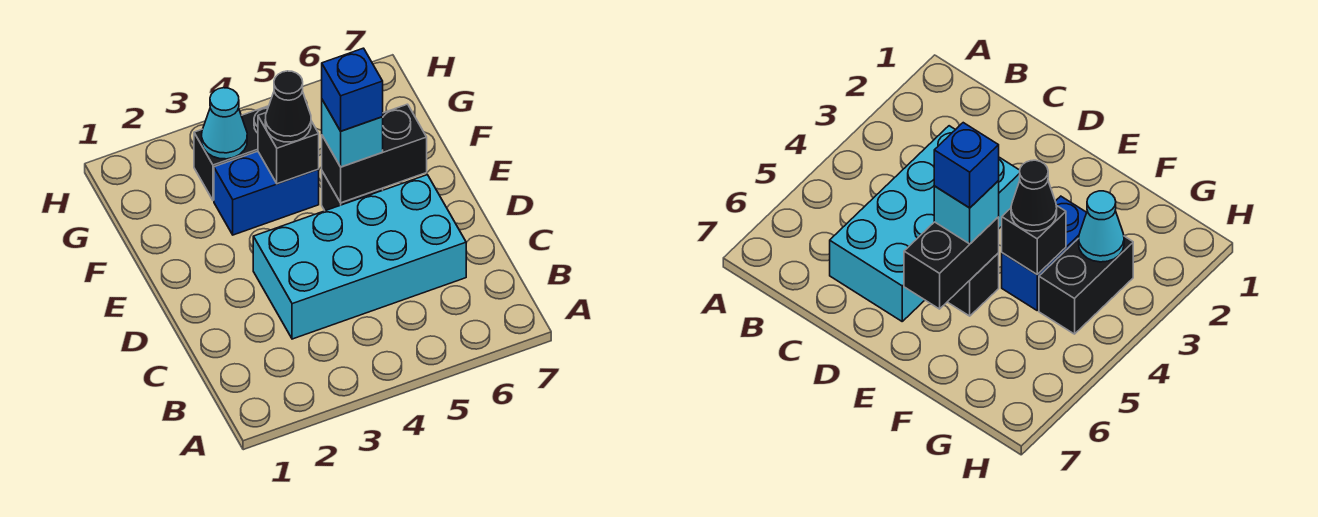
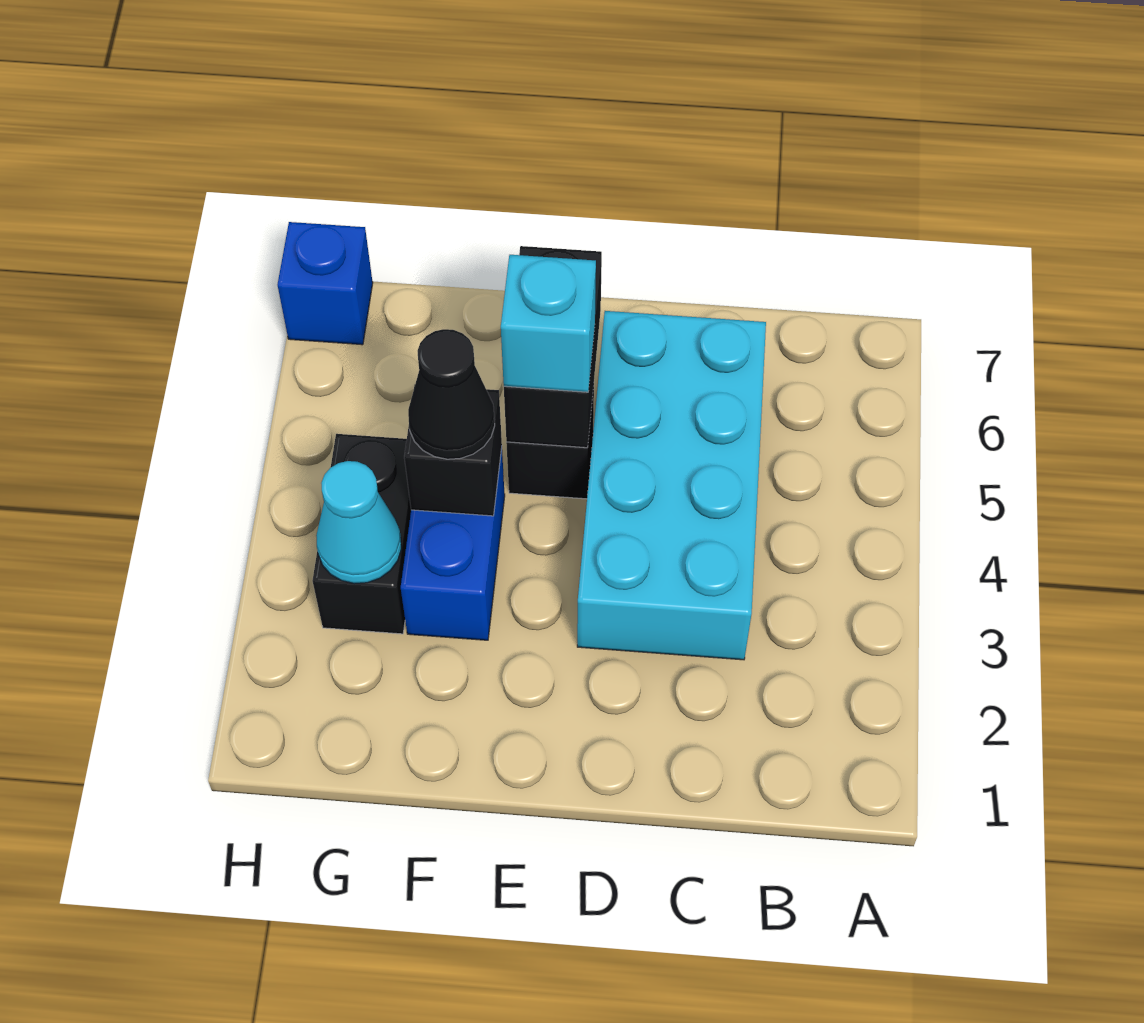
blue brick E5 level 4 -> blue brick H7 level 1

